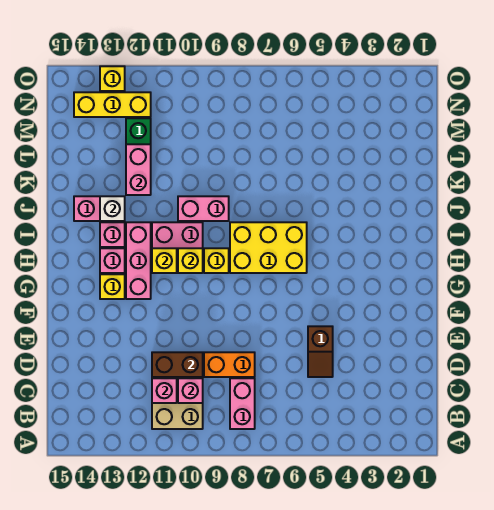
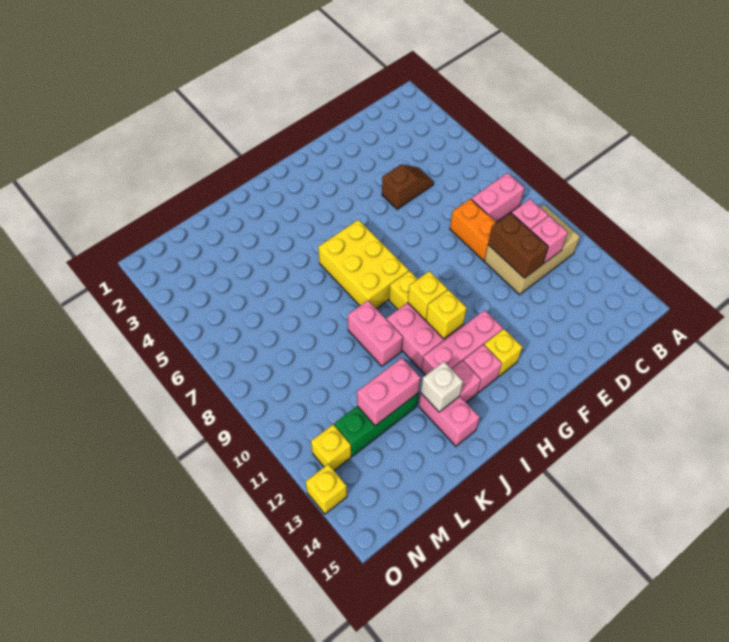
yellow brick N12:N14 level 1 -> yellow brick N12 level 1

